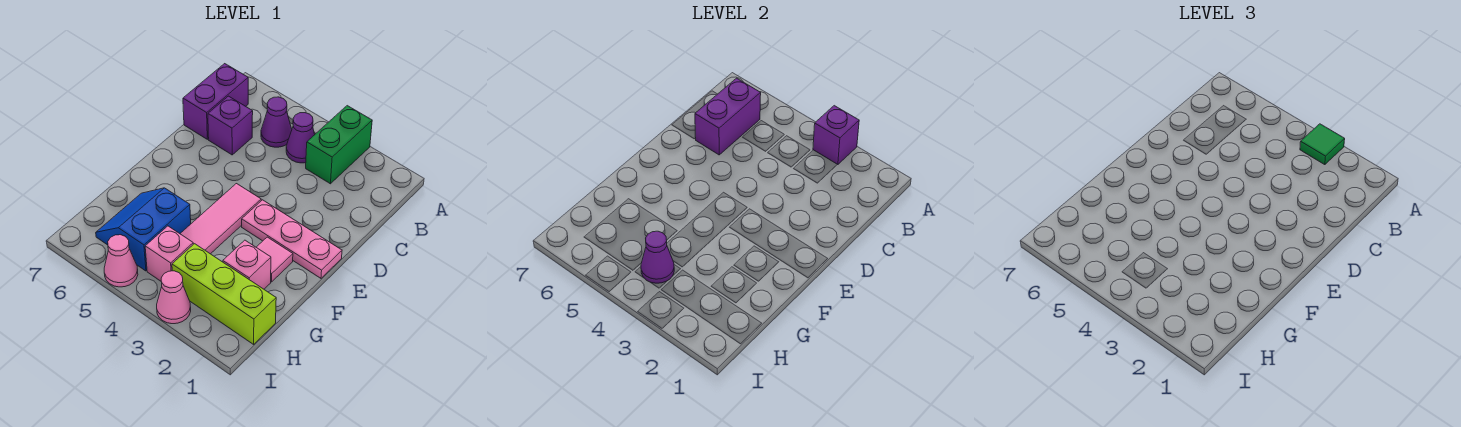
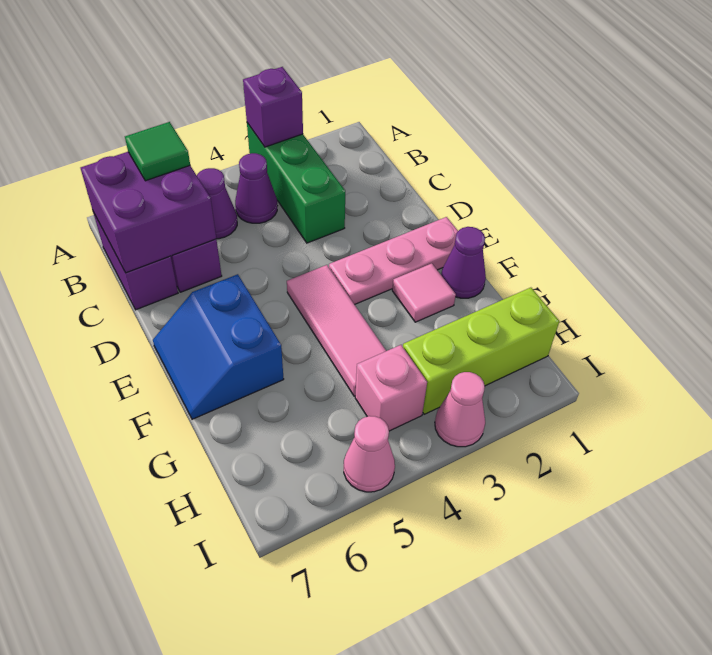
green brick A3:B3 level 1 -> green brick A3:C3 level 1
green tile A3 level 3 -> green tile B6 level 3
purple brick B6:C6 level 2 -> purple brick B6:C7 level 2
pink brick G2 level 1 -> none
blue slope G5:H6 level 1 top 5 -> blue slope E6:F7 level 1 top 6
purple cone H4 level 2 -> purple cone F1 level 1

